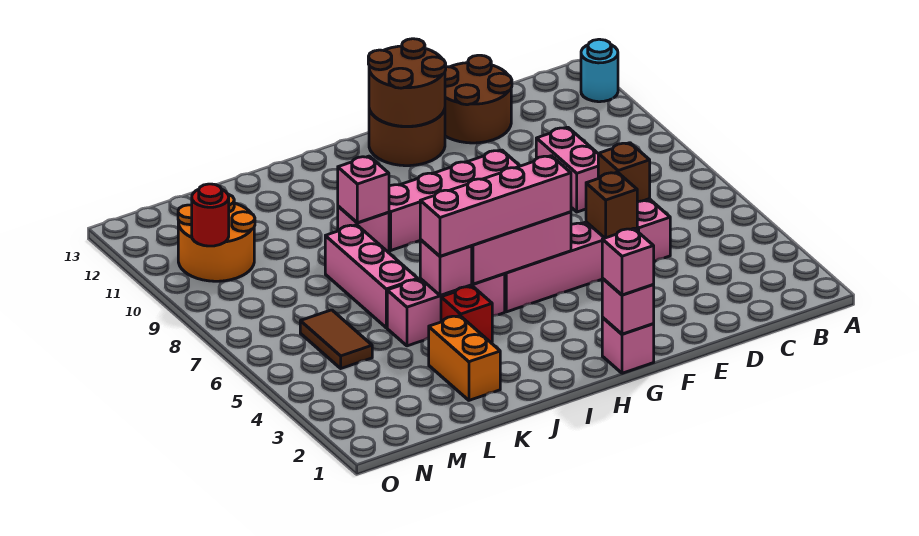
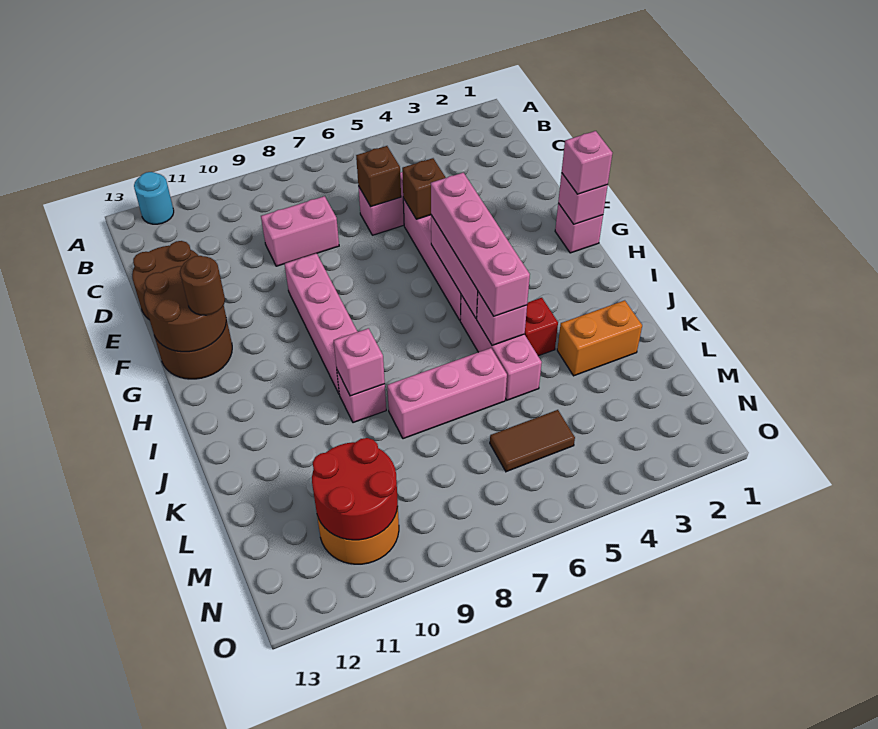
none -> brown round brick G12 level 3
red round brick N10 level 2 -> red round brick M10:N11 level 2

